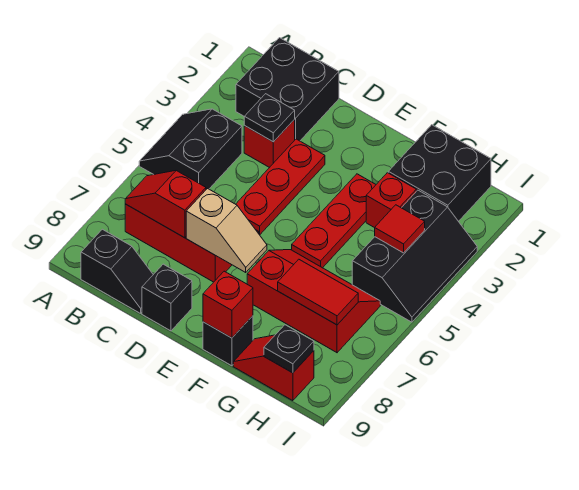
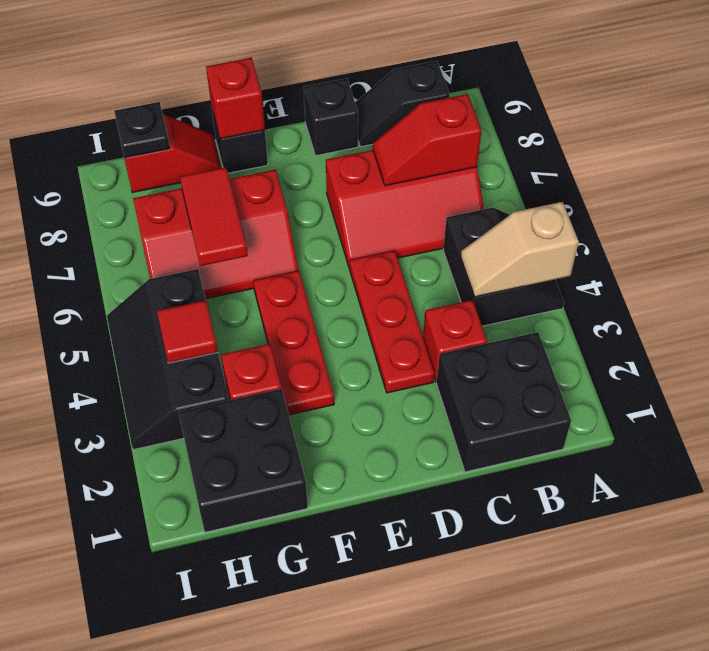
red slope B7:C7 level 2 top C -> red slope B7:C7 level 2 top B
black plate C3 level 2 -> none
tan slope D7:E7 level 2 top D -> tan slope A4:B4 level 2 top A
red tile G7:H7 level 2 -> red tile G6:G7 level 2

